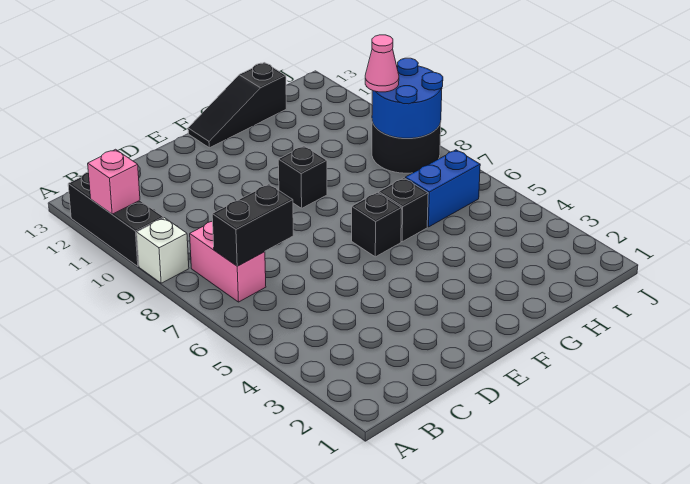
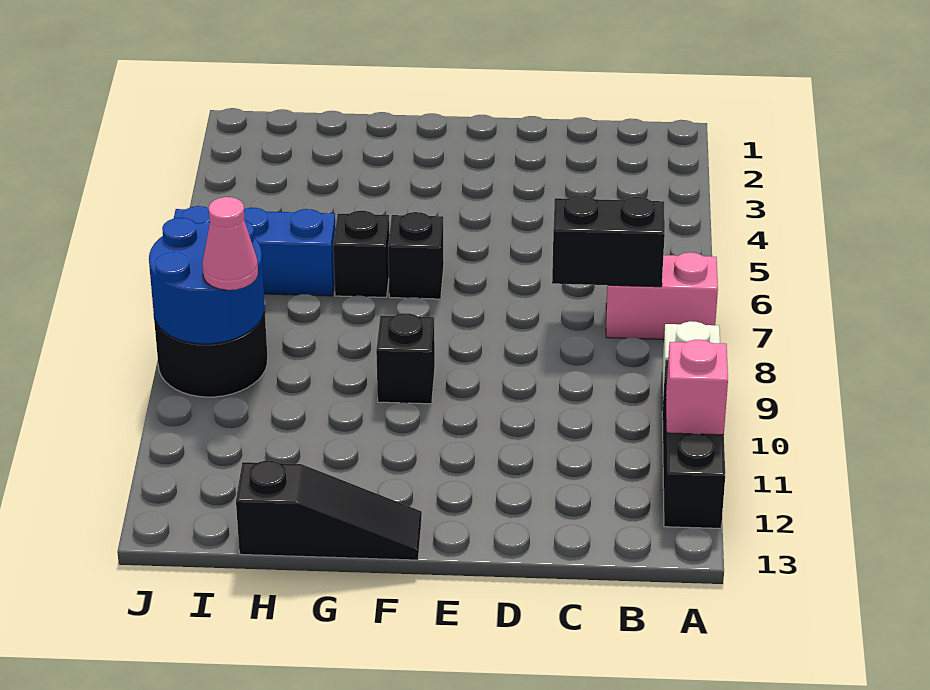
pink brick B7:B8 level 1 -> pink brick A7:B7 level 1
blue brick H6:I6 level 1 -> blue brick H6:J6 level 1

